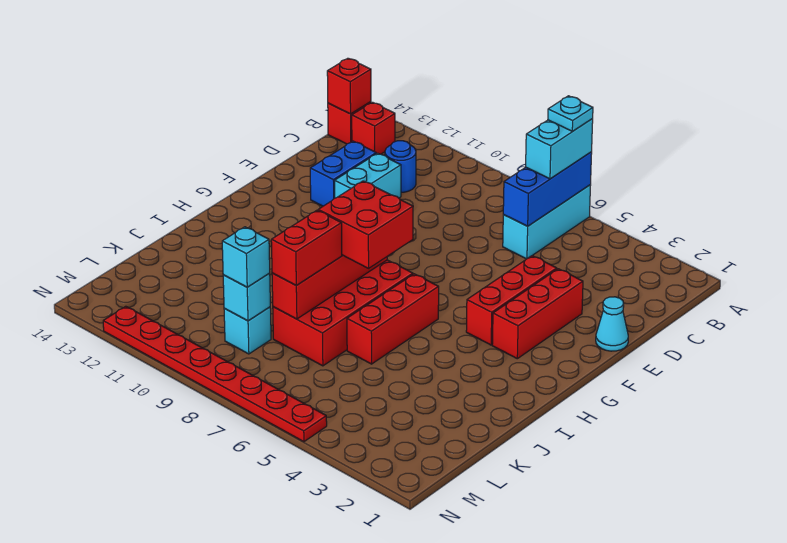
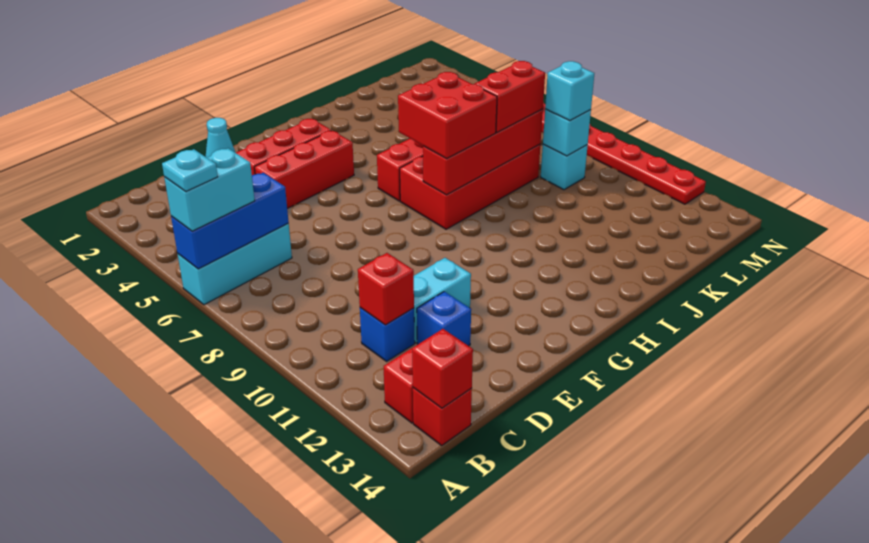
blue round brick C11 level 1 -> blue brick C11 level 1
none -> red brick C11 level 2
blue brick D12:E12 level 1 -> blue brick D12 level 1

